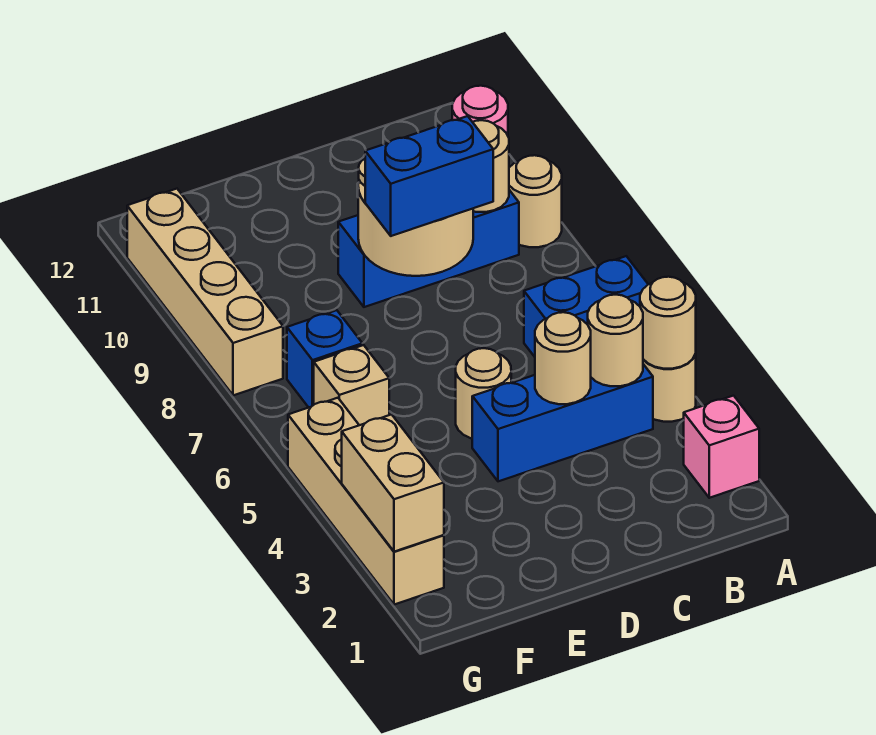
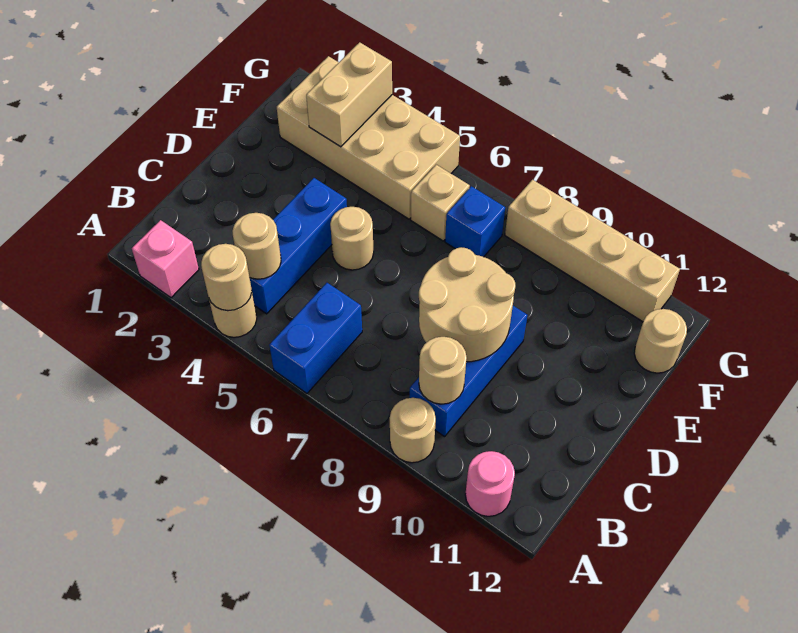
tan round brick C4 level 2 -> tan round brick F12 level 1
blue brick C8:D8 level 3 -> none
tan brick G2:G5 level 1 -> tan brick F2:G5 level 1
tan brick G2:G3 level 2 -> tan brick F3:G3 level 2

